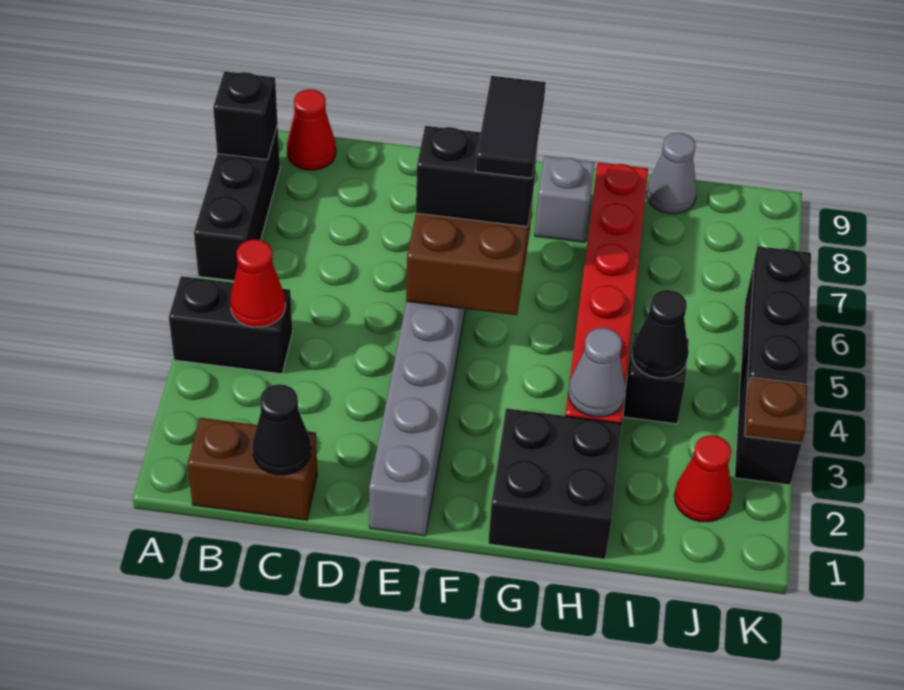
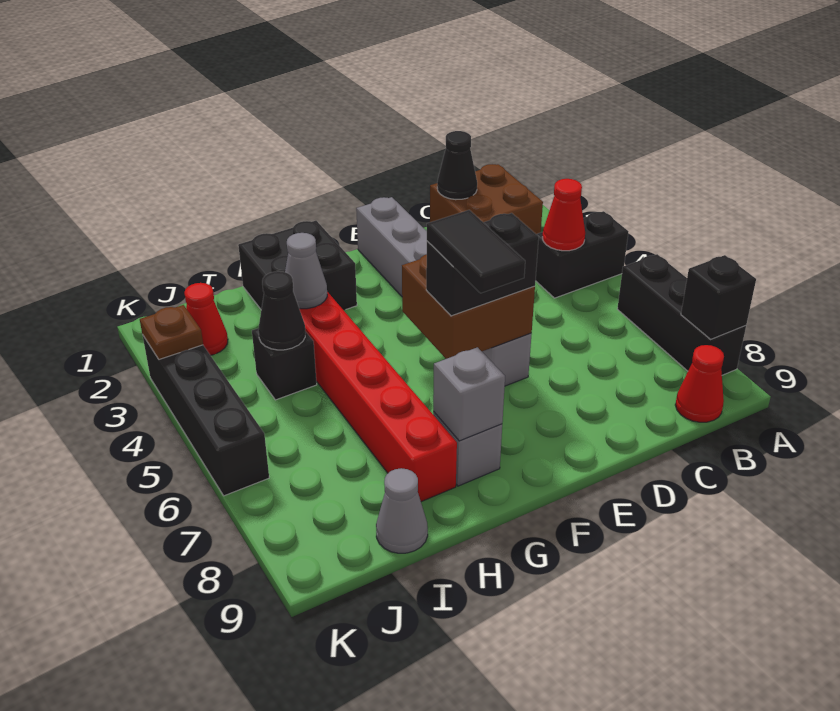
brown brick B1:C1 level 1 -> brown brick B1:C2 level 1
none -> grey brick G8 level 2
black plate K4:K6 level 2 -> none

